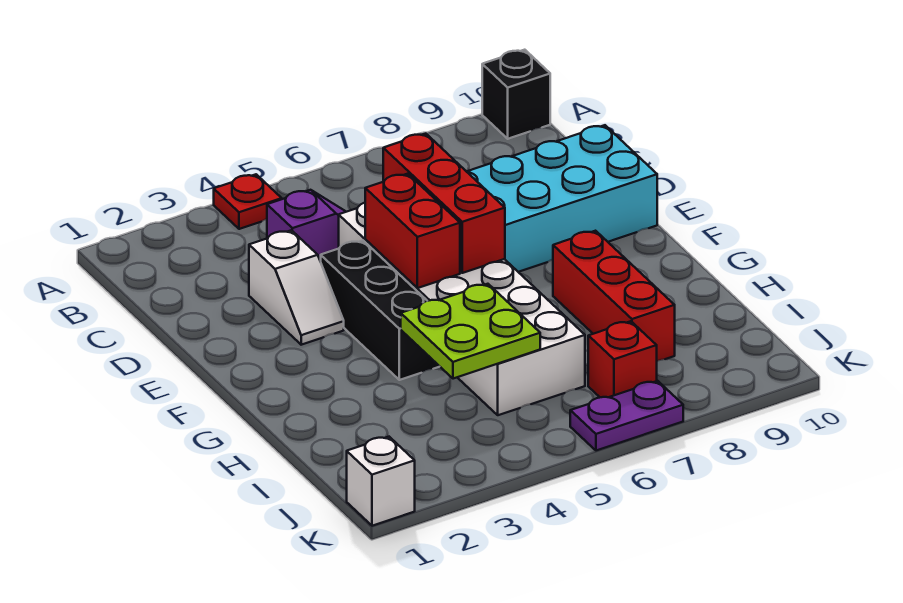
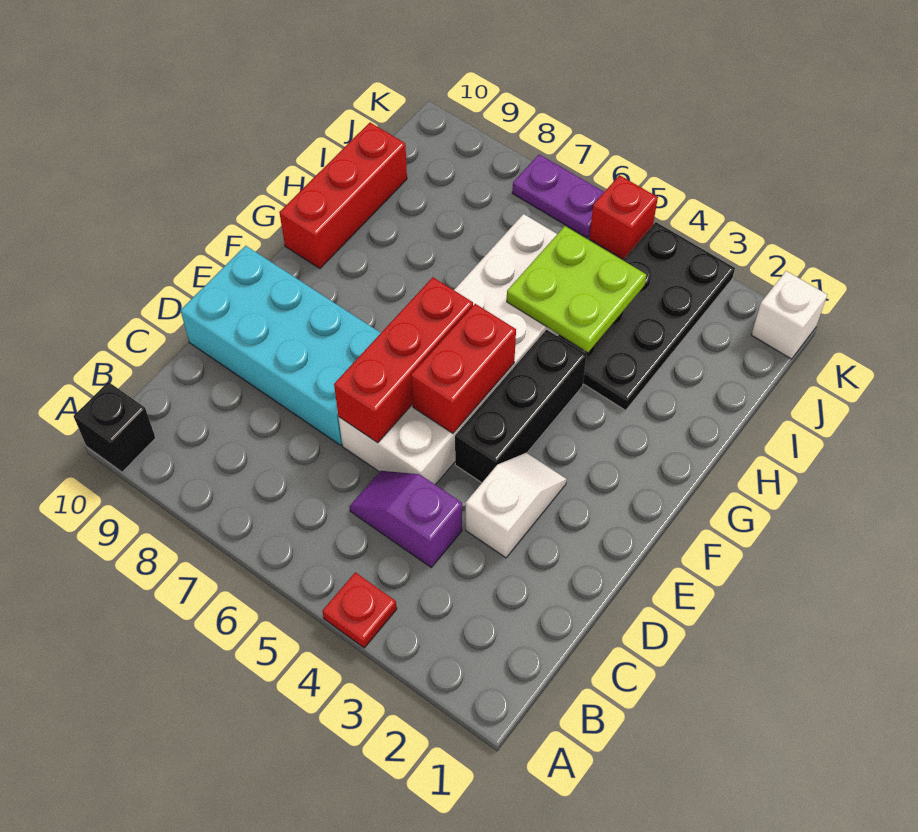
red brick G8:I8 level 1 -> red brick G10:I10 level 1
none -> black plate H3:K4 level 1
red brick J7 level 1 -> red brick K5 level 1

